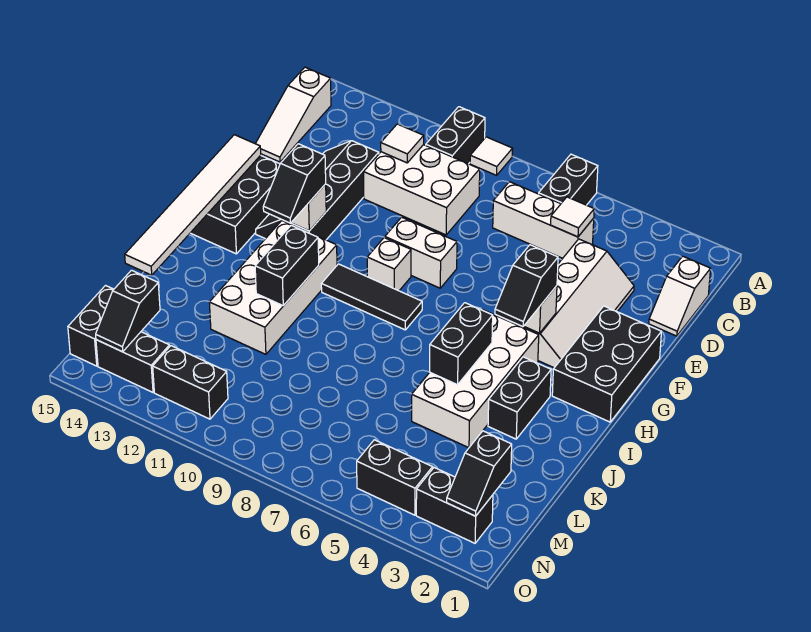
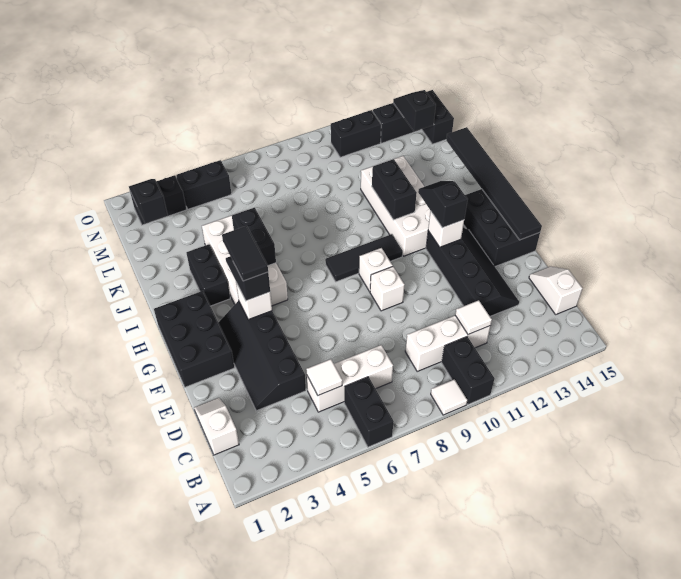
white slope B15:D15 level 1 top B -> white slope C15:D15 level 1 top C
white brick C9:D11 level 1 -> white brick C9:C11 level 1
white slope D3:G4 level 1 top 4 -> black slope D3:G4 level 1 top 4
white brick F8:F9 level 1 -> white brick F9 level 1
white tile F15:K15 level 2 -> black tile F15:K15 level 2
none -> black tile G4:H4 level 4

